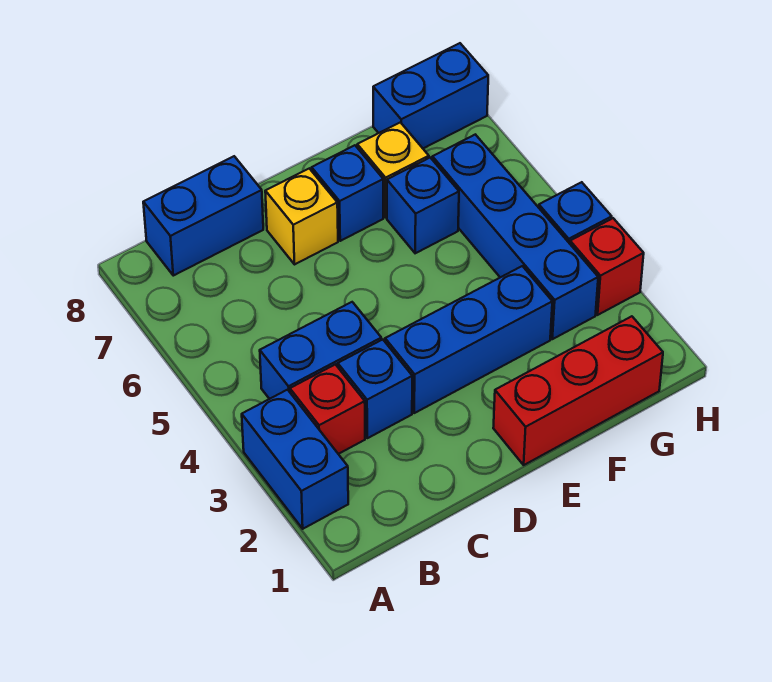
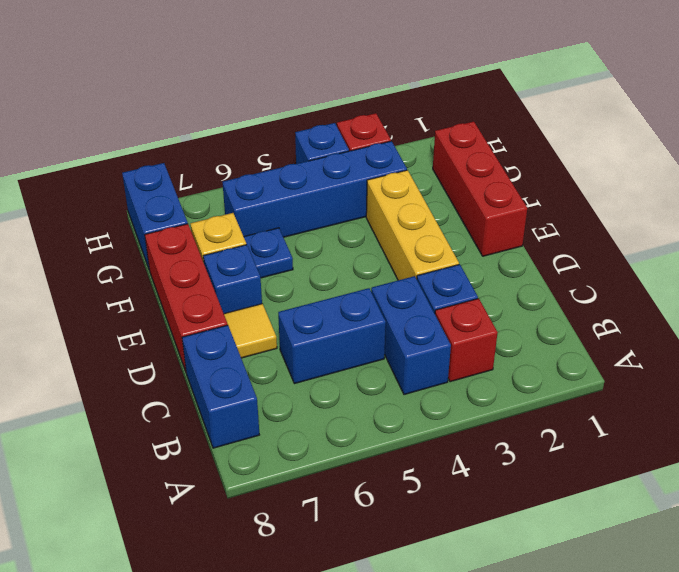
blue brick A2:A3 level 1 -> blue brick C5:C6 level 1
blue brick D3:F3 level 1 -> yellow brick D3:F3 level 1
yellow brick D7 level 1 -> yellow tile D7 level 1
none -> red brick D8:F8 level 1
blue brick F6 level 1 -> blue plate F6 level 1

